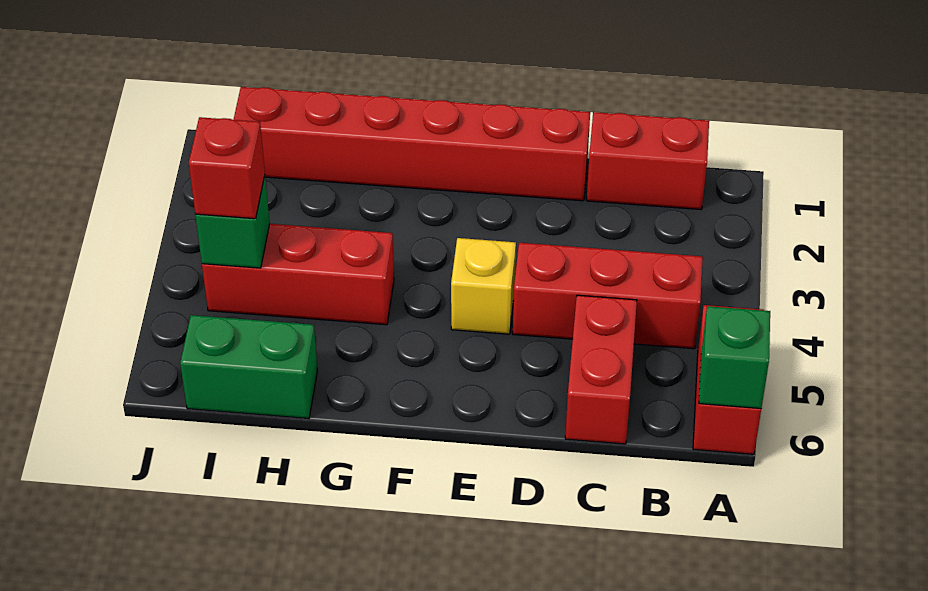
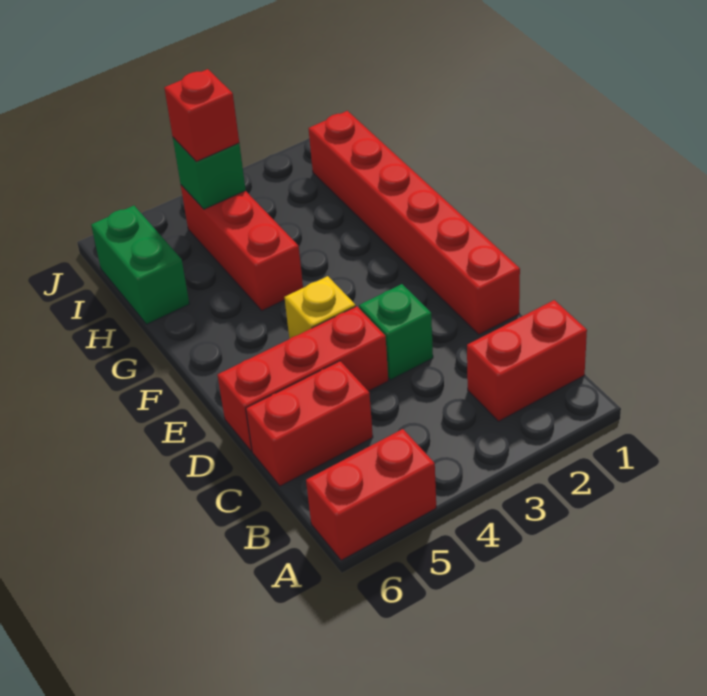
green brick A6 level 2 -> green brick D3 level 1
red brick B1:C1 level 1 -> red brick B1:B2 level 1
red brick B4:D4 level 1 -> red brick D4:D6 level 1

